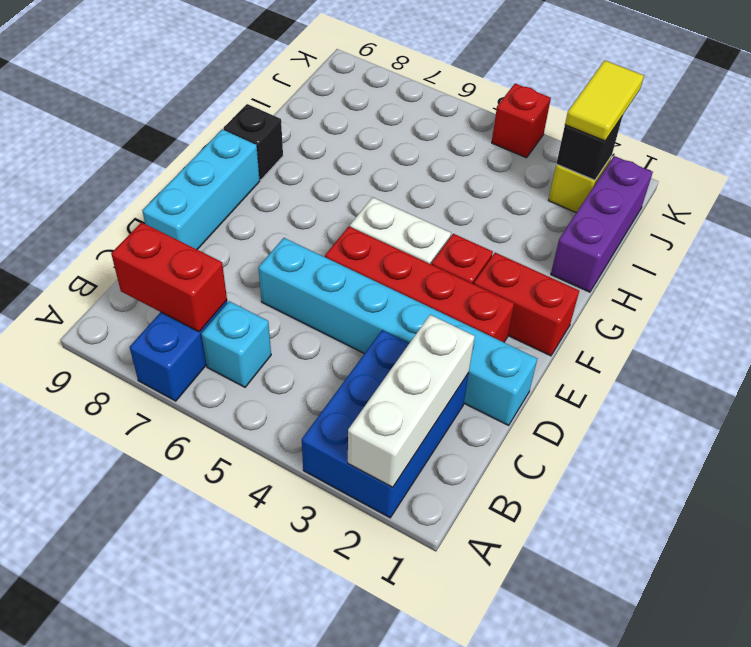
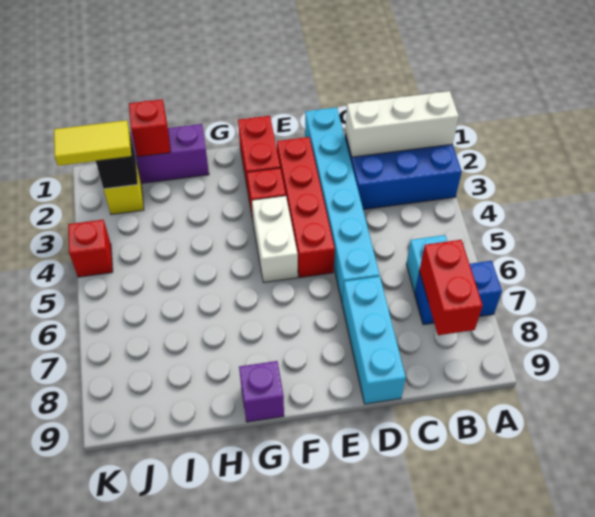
cyan brick D9:F9 level 1 -> cyan brick D7:D9 level 1
black brick G9 level 1 -> purple brick G9 level 1
none -> red brick I1 level 2

